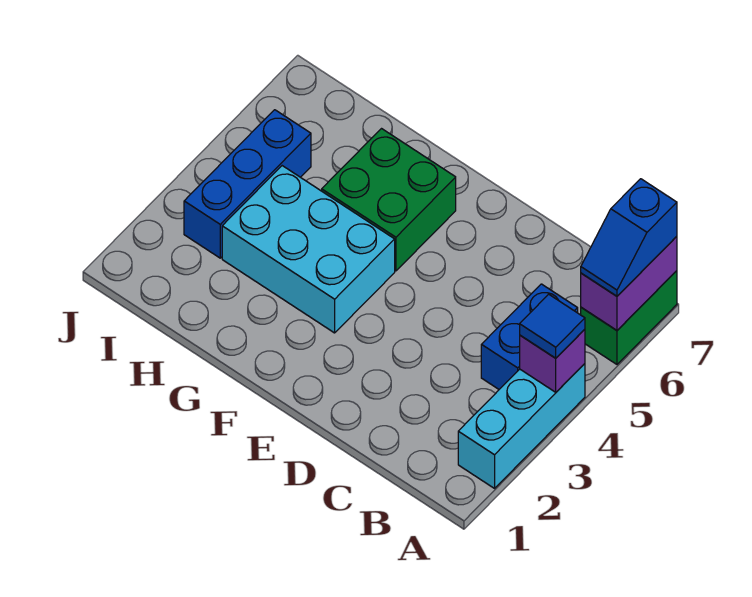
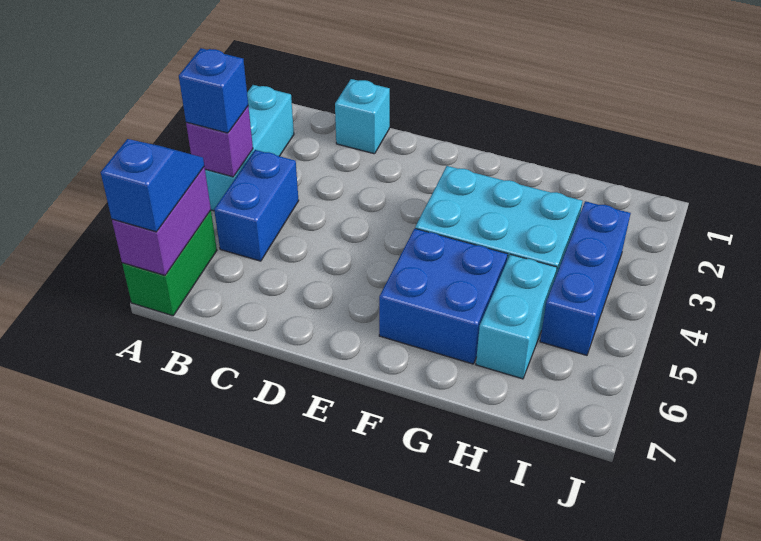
blue tile A4 level 3 -> blue brick A4 level 3
none -> cyan brick C1 level 1
green brick F5:G6 level 1 -> blue brick F5:G6 level 1
none -> cyan brick H5:H6 level 1

